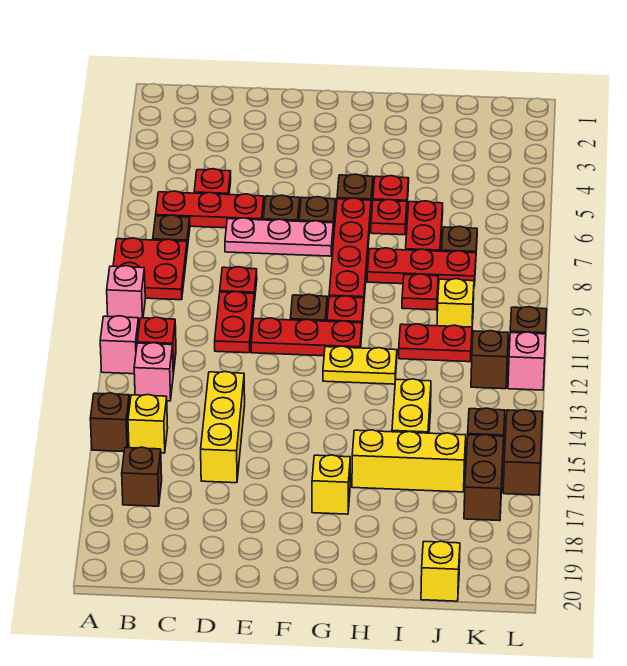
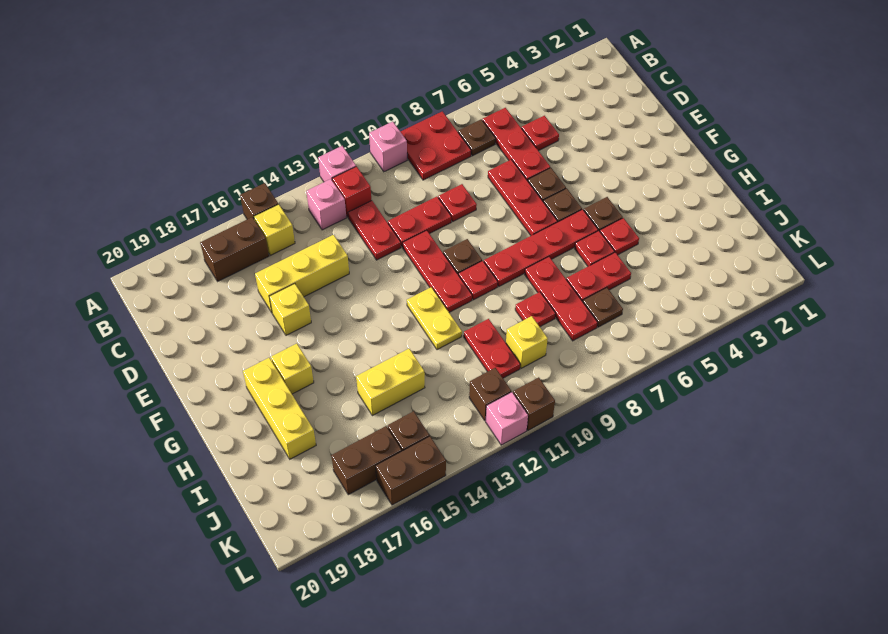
brown brick B17 level 1 -> brown brick B16:B17 level 1
none -> red plate C12:D12 level 1
pink plate D7:F7 level 1 -> red plate D7:F7 level 1
yellow brick H16:J16 level 1 -> yellow brick G18:I18 level 1
yellow brick J20 level 1 -> yellow brick E16 level 1

